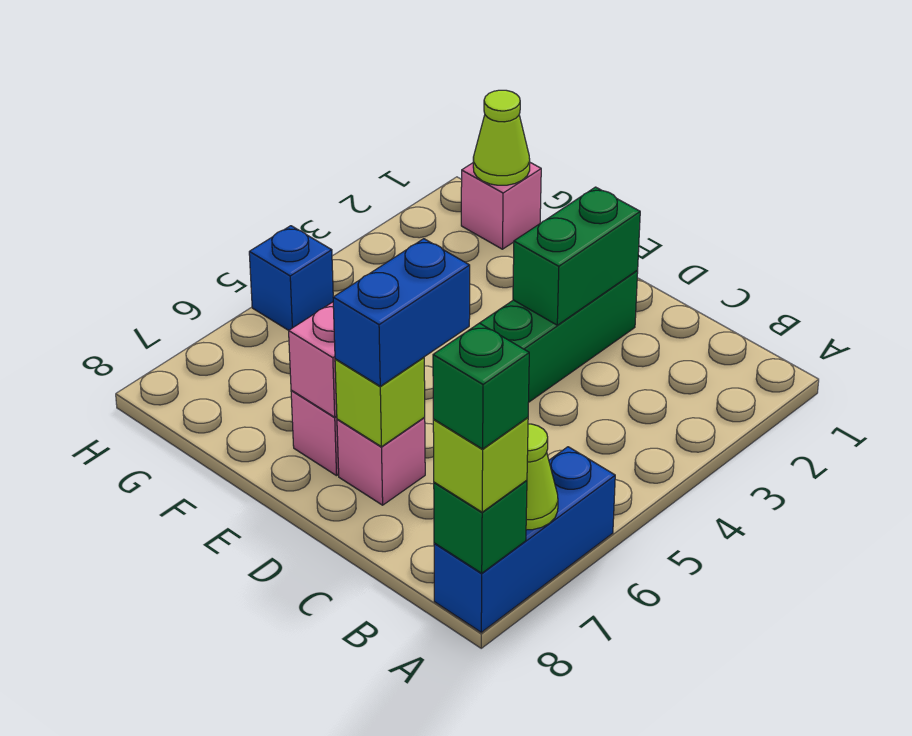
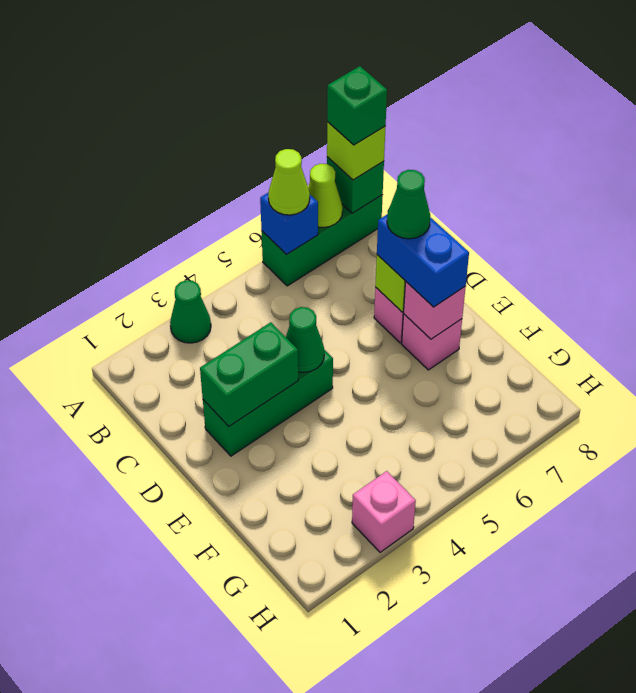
none -> green cone A3 level 1
blue brick A6:A8 level 1 -> green brick A6:A8 level 1
none -> green cone D4 level 2
blue brick D6:D7 level 3 -> blue brick D7:E7 level 3
none -> green cone D7 level 4
pink brick G1 level 1 -> pink brick H3 level 1
lime cone G1 level 2 -> lime cone A6 level 3
blue brick H5 level 1 -> blue brick A6 level 2

